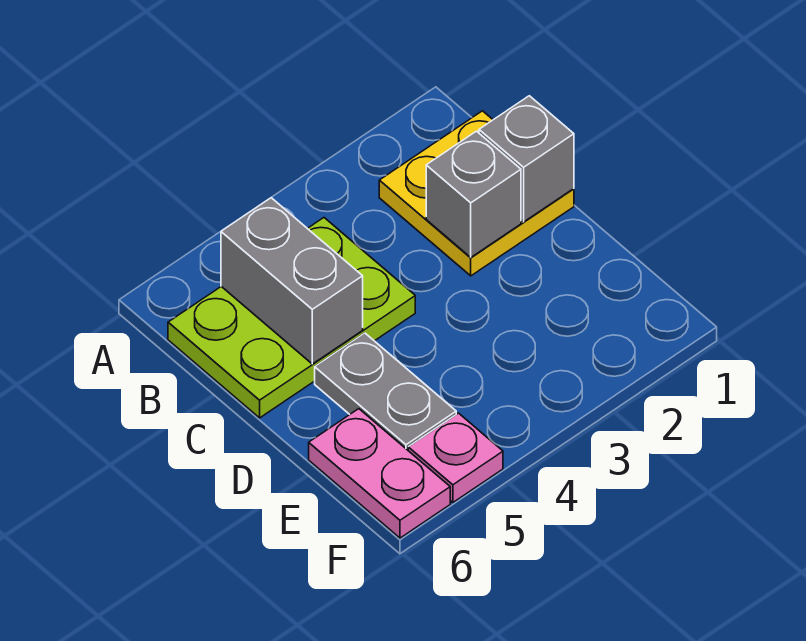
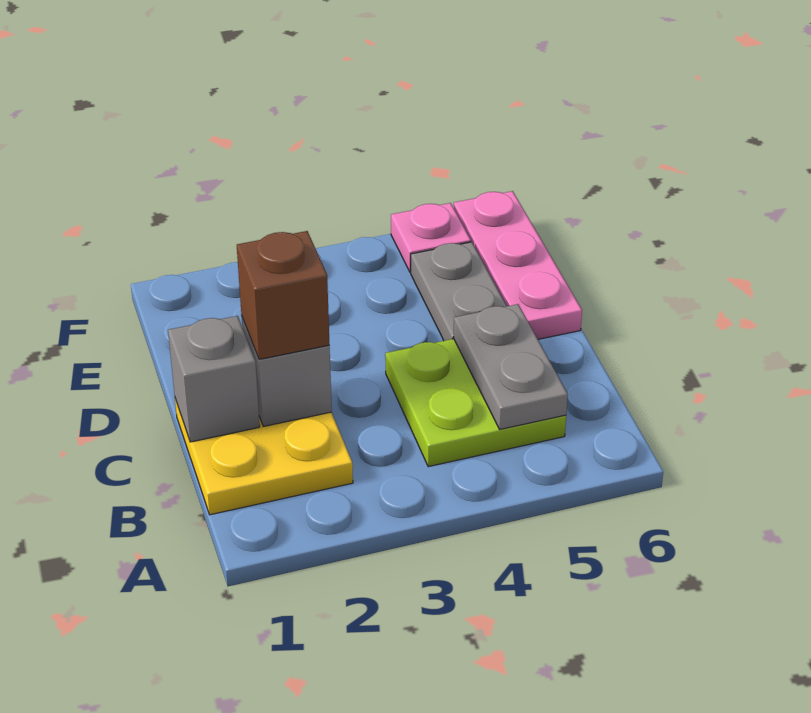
lime plate B4:C6 level 1 -> lime plate B4:C5 level 1
grey brick B5:C5 level 2 -> grey plate B5:C5 level 2
none -> brown brick C2 level 3
pink plate E6:F6 level 1 -> pink plate D6:F6 level 1

